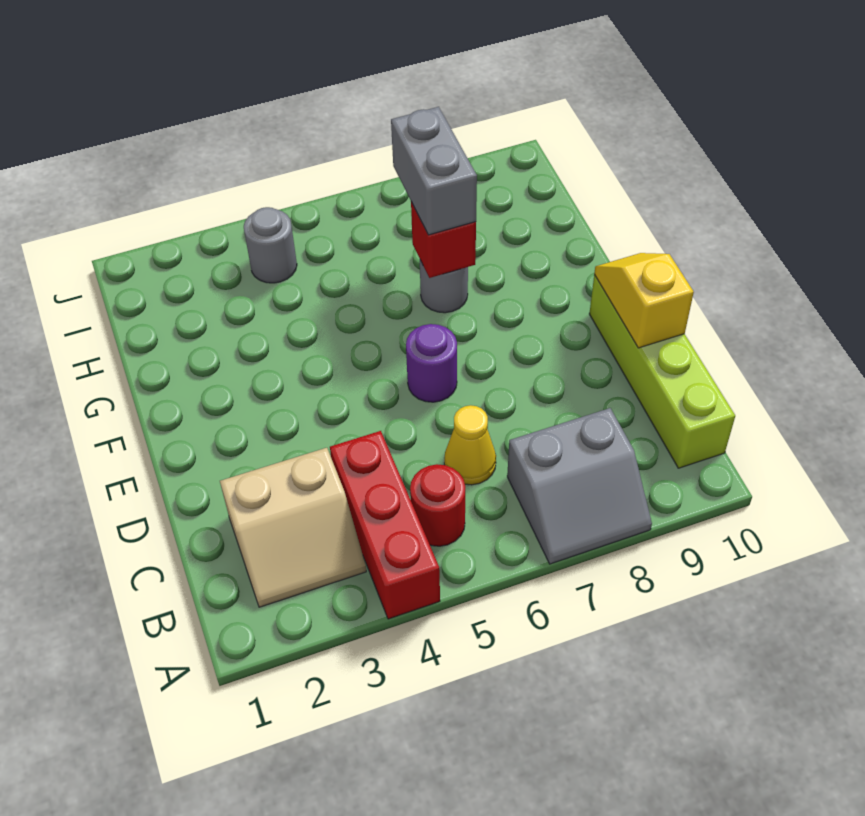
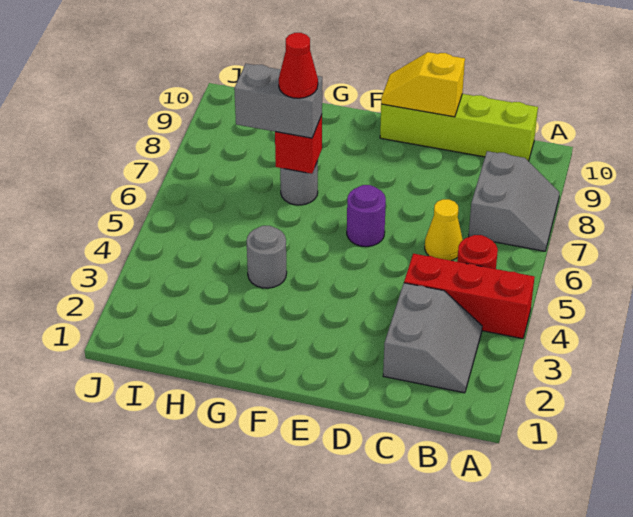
tan slope B2:C3 level 1 top C -> grey slope B2:C3 level 1 top C
none -> red cone G7 level 4
grey round brick I4 level 1 -> grey round brick G4 level 1

